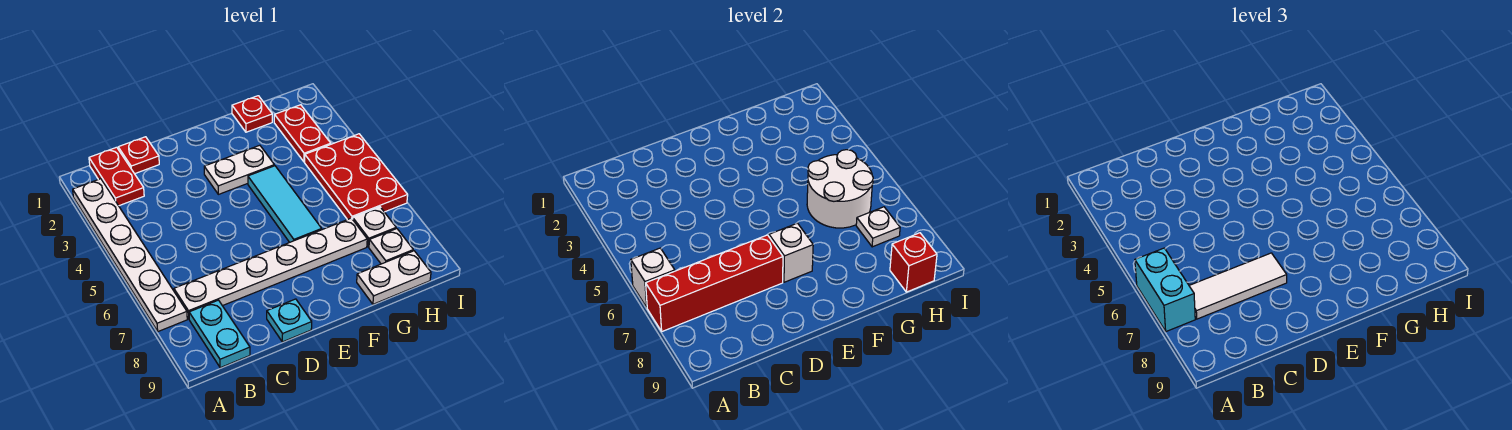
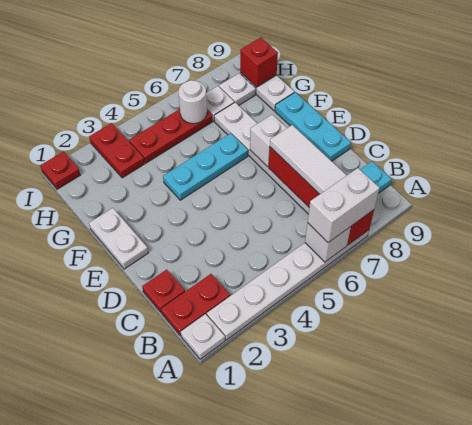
cyan brick A6:A7 level 3 -> white brick A6:A7 level 3
cyan plate D9 level 1 -> cyan plate D9:F9 level 1
white plate E3:F3 level 1 -> white plate E1:F1 level 1
cyan tile F4:F6 level 1 -> cyan plate F4:F6 level 1
red plate G1 level 1 -> red plate I1 level 1
white round brick G5:H6 level 2 -> white round brick H6 level 2
red plate H2:H3 level 1 -> red plate H3:I3 level 1
red plate H4:I6 level 1 -> red plate H4:H6 level 1
white plate H7 level 2 -> white plate A1 level 1

